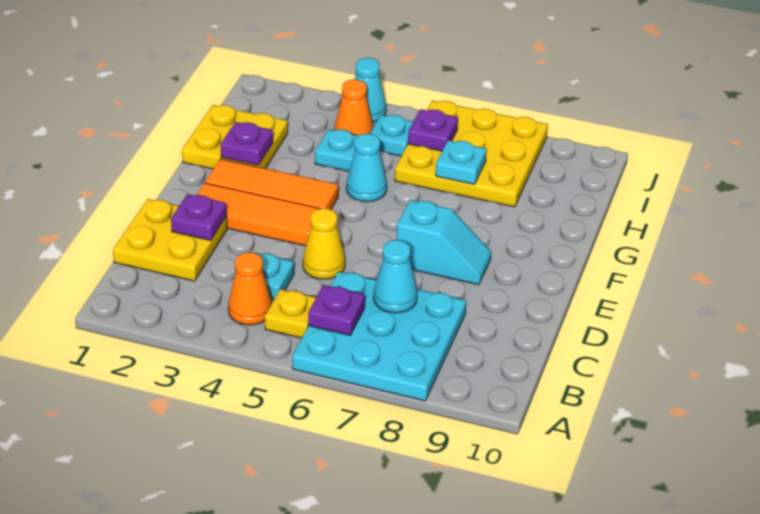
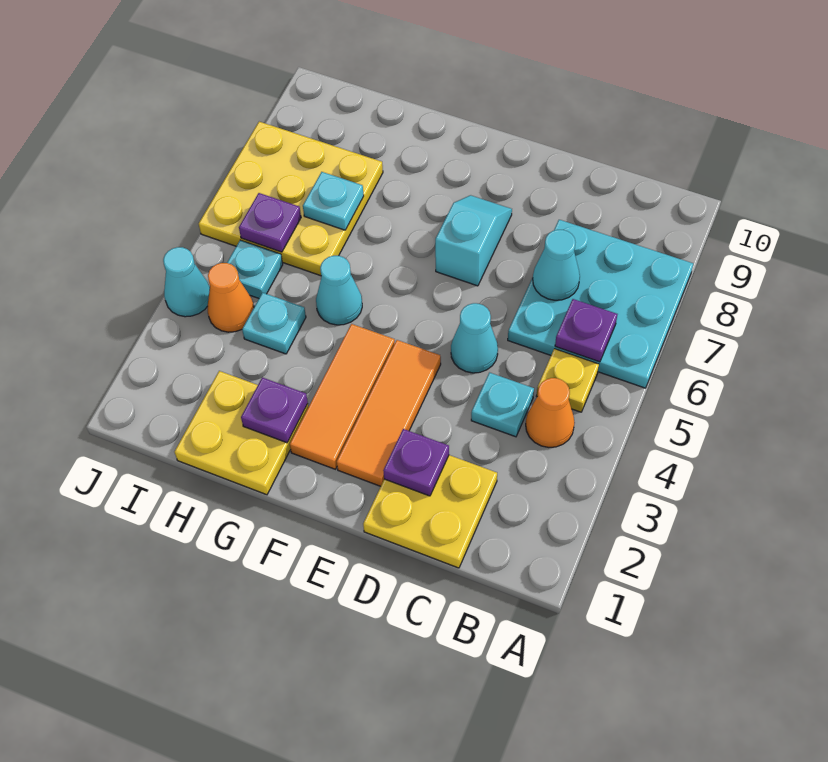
yellow cone D5 level 1 -> cyan cone D5 level 1

